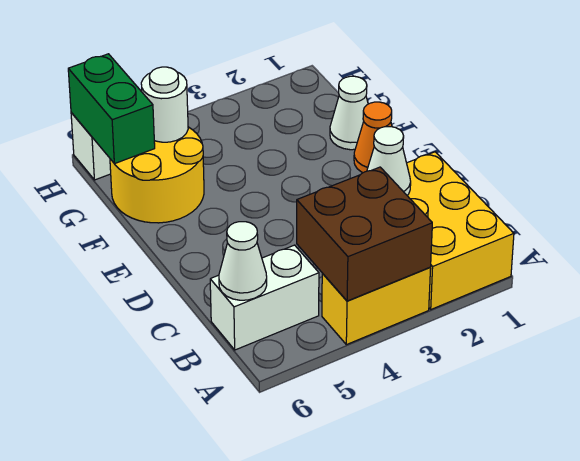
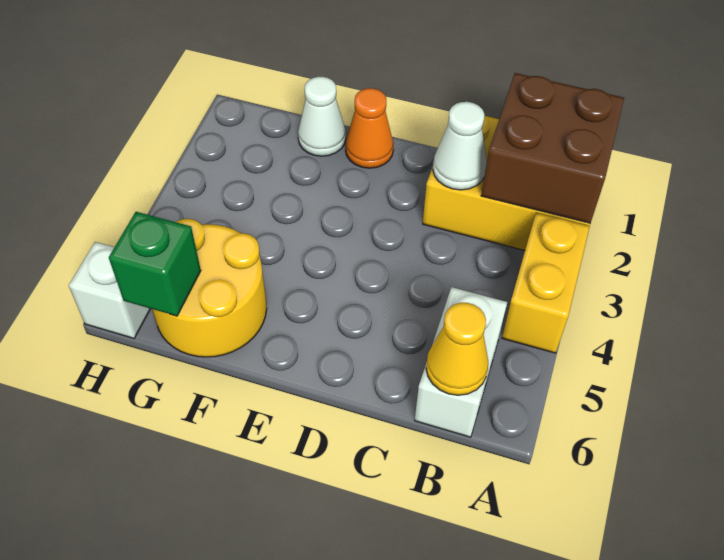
brown brick A3:B4 level 2 -> brown brick A1:B2 level 2
white cone B6 level 2 -> yellow cone B6 level 2
white round brick G5 level 2 -> none
green brick G6:H6 level 2 -> green brick G6 level 2

